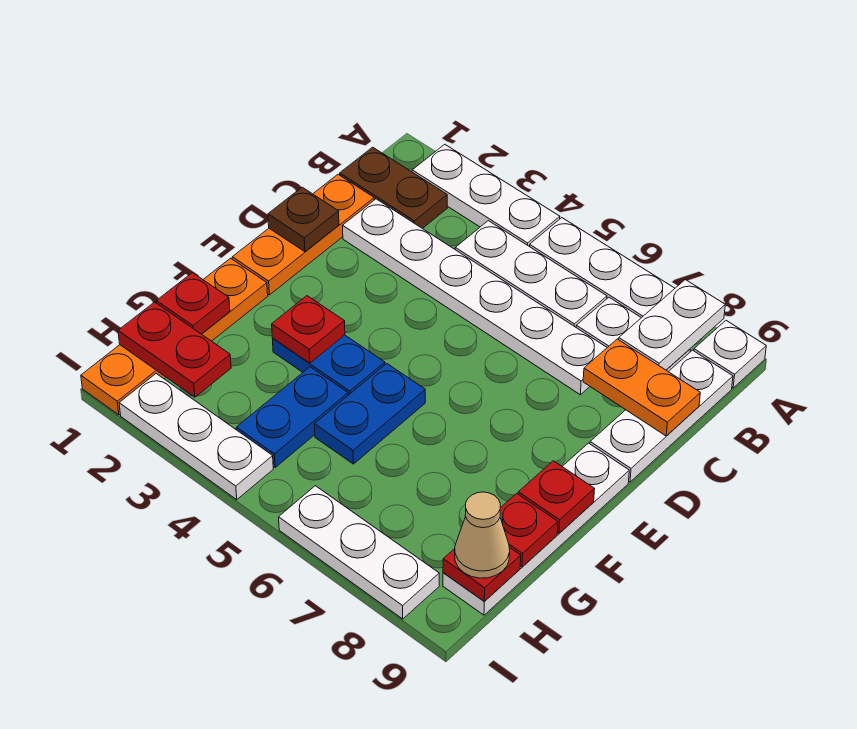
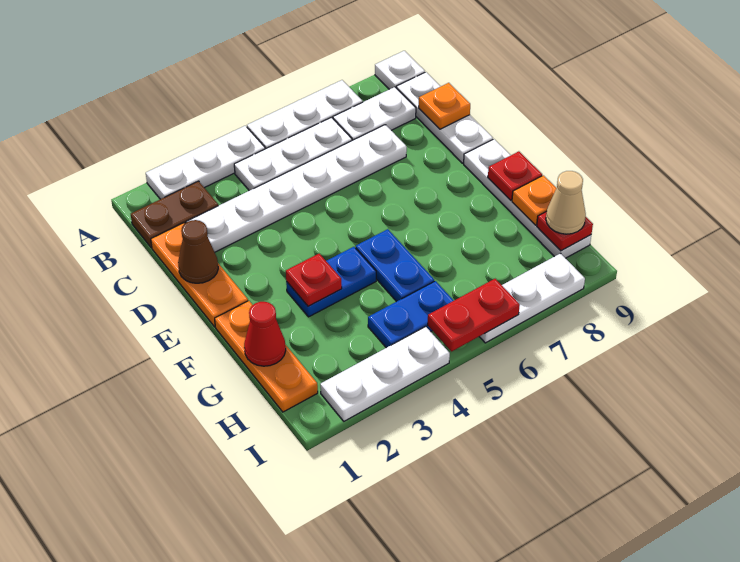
white plate A8:B8 level 2 -> none
orange plate C8:C9 level 2 -> orange plate C9 level 2
brown plate D1 level 2 -> brown cone D1 level 2
orange plate F1:I1 level 1 -> orange plate F1:H1 level 1
red plate G1 level 2 -> red cone G1 level 2
blue plate G4:H4 level 1 -> blue plate H4:H5 level 1
red plate G9 level 2 -> orange plate G9 level 2
red plate H1:H2 level 2 -> red plate I5:I6 level 2

